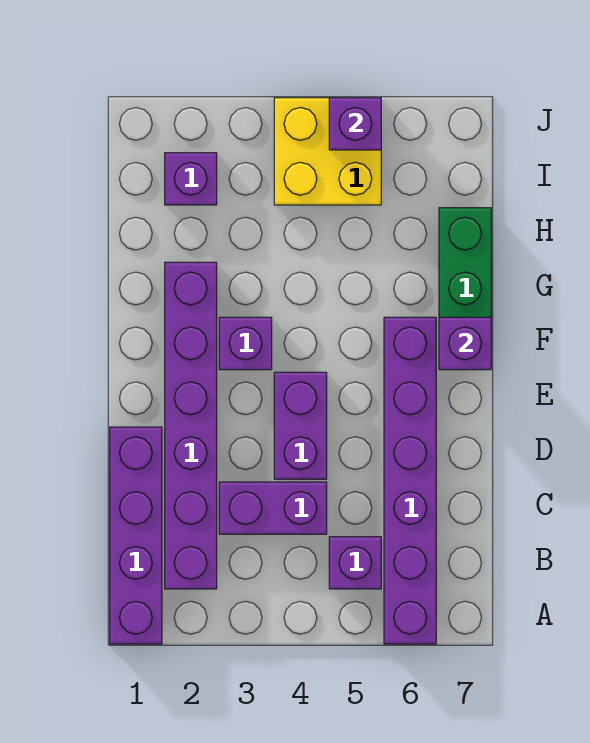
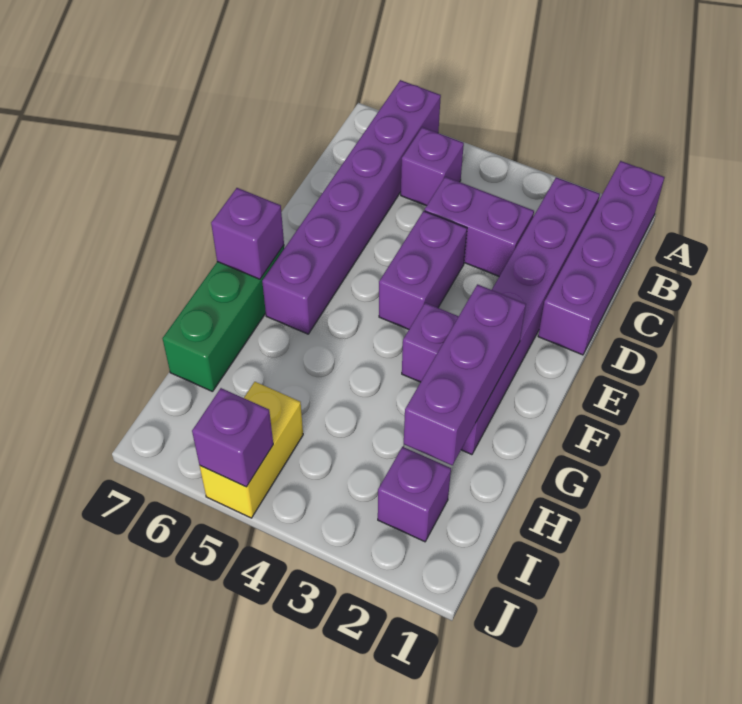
none -> purple brick F2:H2 level 2
yellow brick I4:J5 level 1 -> yellow brick I5:J5 level 1

